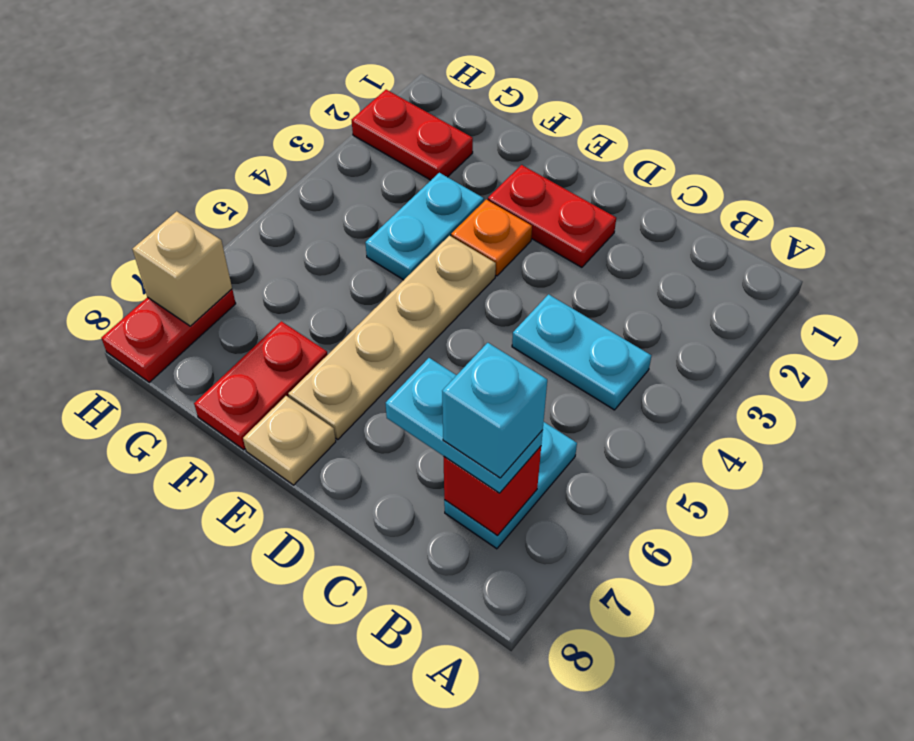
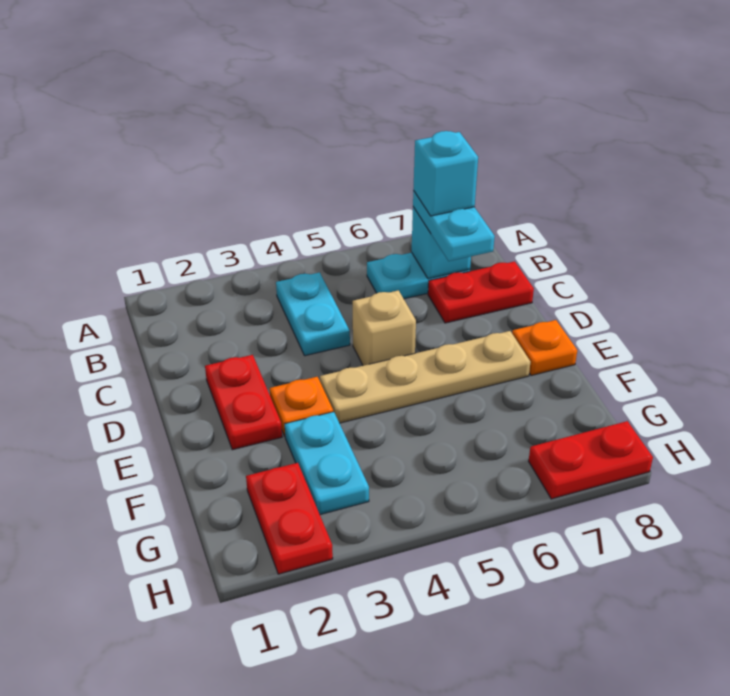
red brick B7 level 2 -> cyan brick B7 level 2
tan plate E8 level 1 -> orange plate E8 level 1
cyan plate F3:F4 level 1 -> cyan plate F3:G3 level 1
red plate F7:F8 level 1 -> red plate C7:C8 level 1
tan brick H7 level 2 -> tan brick D5 level 1

